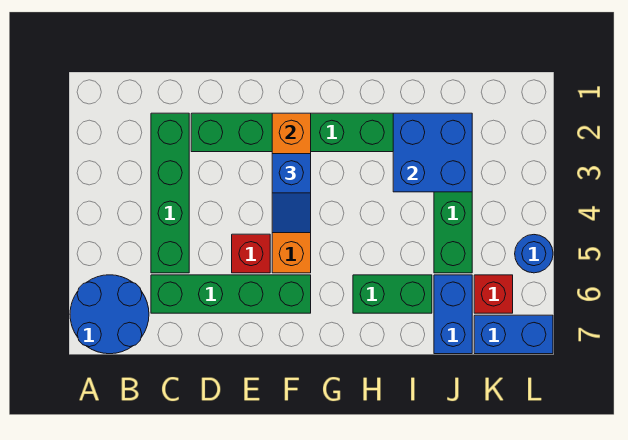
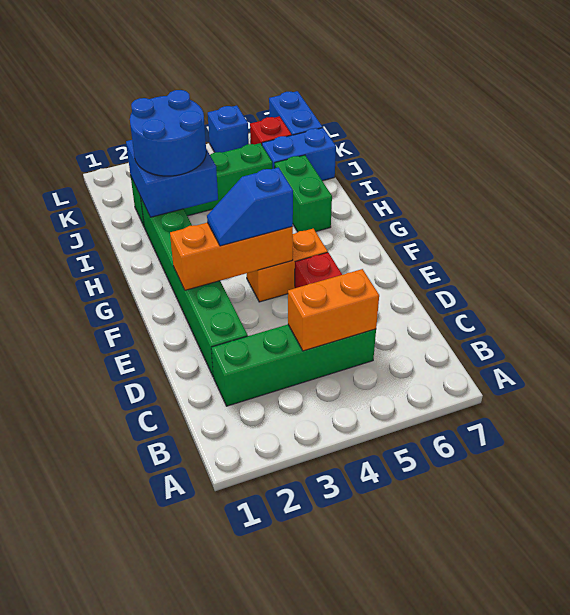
blue round brick A6:B7 level 1 -> blue round brick I2:J3 level 3
none -> orange brick C4:C5 level 2
green brick C6:F6 level 1 -> none
blue slope F3:F4 level 3 top 3 -> blue slope F3:F4 level 3 top 4
blue round brick L5 level 1 -> blue brick L5 level 1

